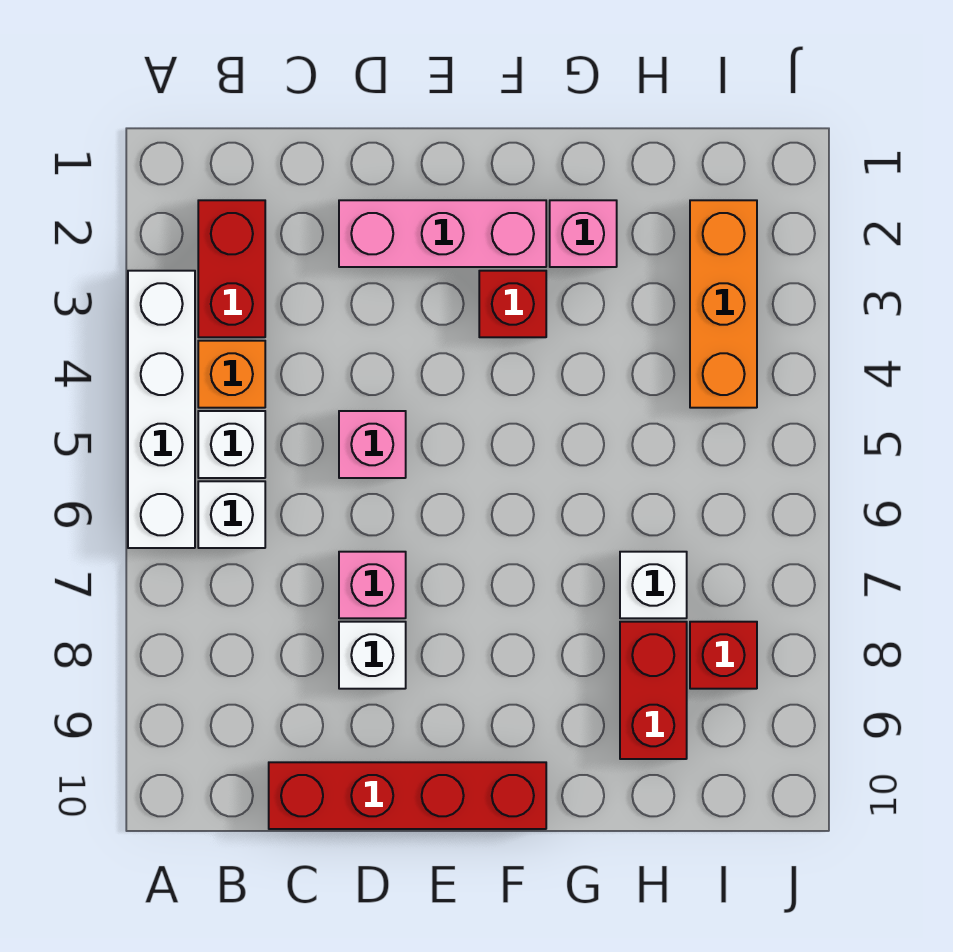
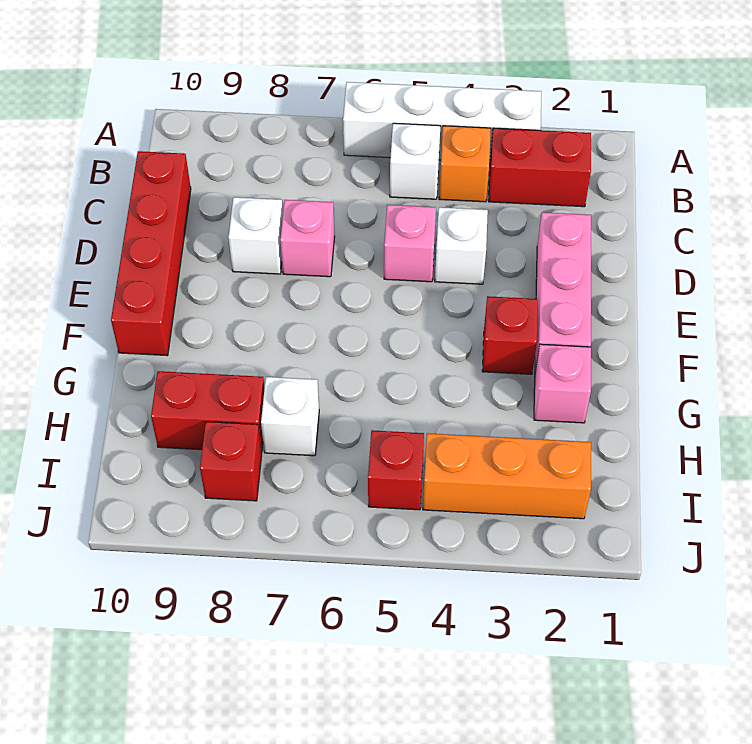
white brick B6 level 1 -> white brick D4 level 1
none -> red brick I5 level 1

